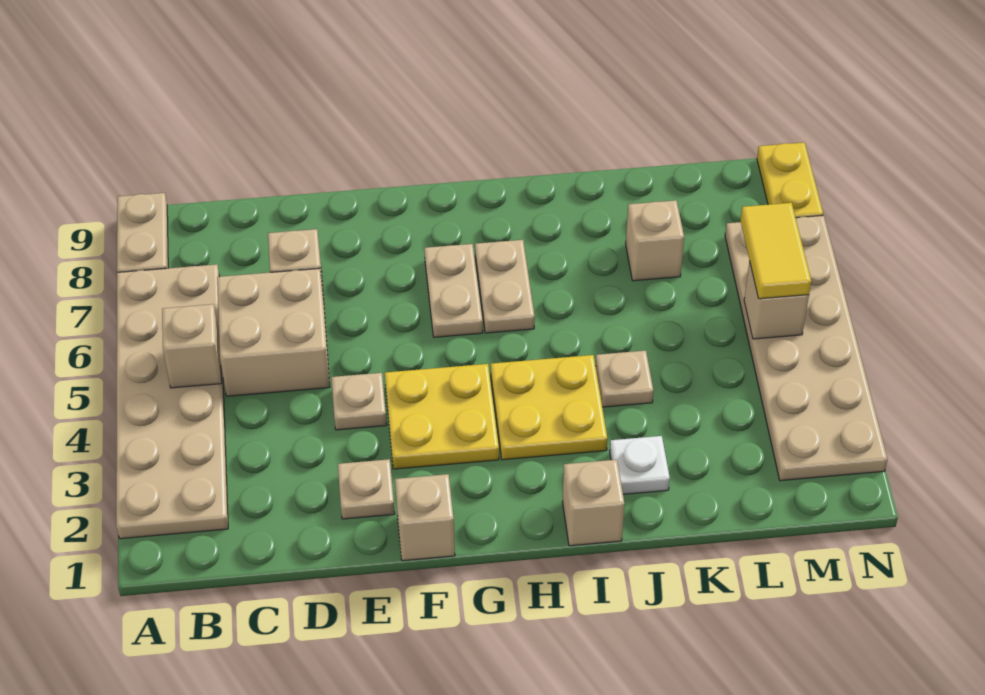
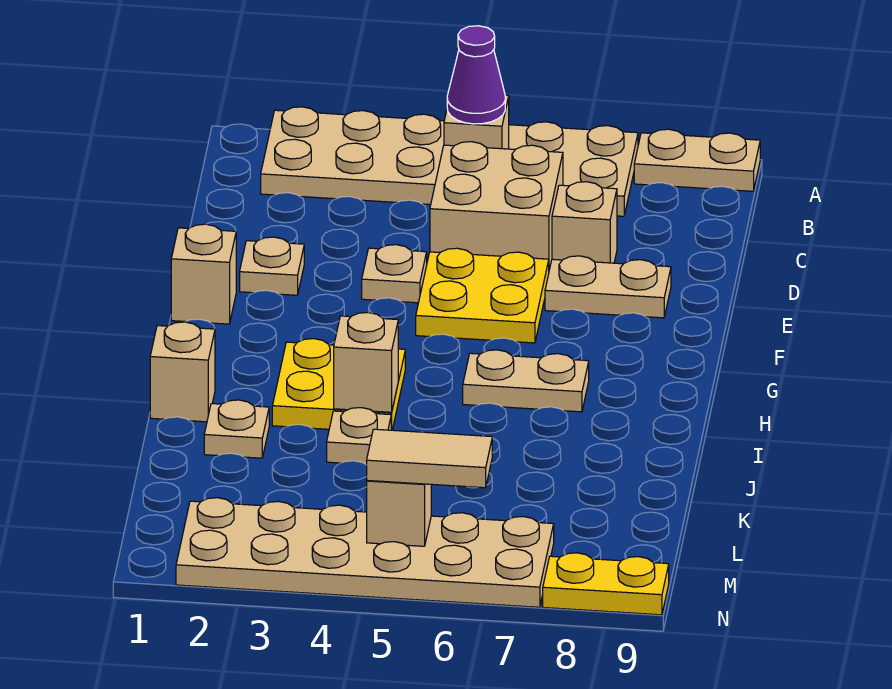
none -> purple cone B5 level 3
yellow plate F3:G4 level 1 -> yellow plate E5:F6 level 1
tan plate G6:G7 level 1 -> tan plate E7:E8 level 1
white plate J2 level 1 -> tan plate J2 level 1
tan brick K7 level 1 -> tan brick I4 level 2
yellow tile M5:M6 level 3 -> tan tile M5:M6 level 3

